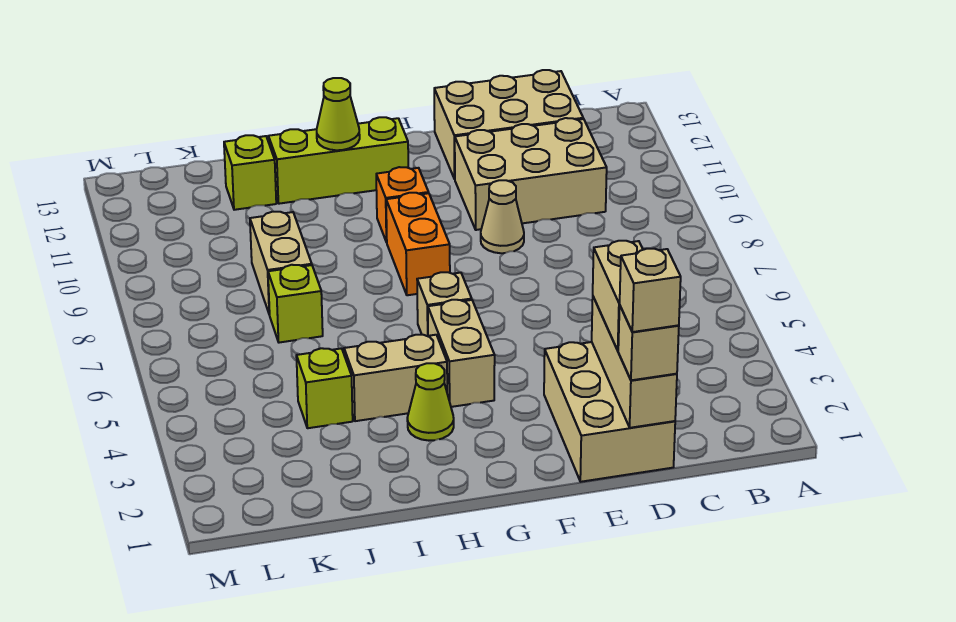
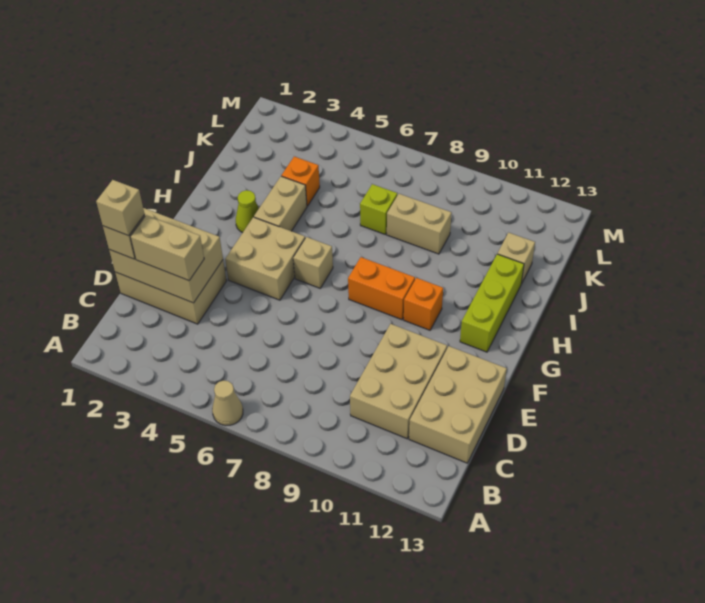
tan brick D1:D3 level 2 -> tan brick D1:E3 level 2
tan cone E9 level 1 -> tan cone A6 level 1
tan brick G4:G5 level 1 -> tan brick F4:G5 level 1
lime cone H12 level 2 -> none
lime brick J4 level 1 -> orange brick J4 level 1
lime brick J12 level 1 -> tan brick J12 level 1

